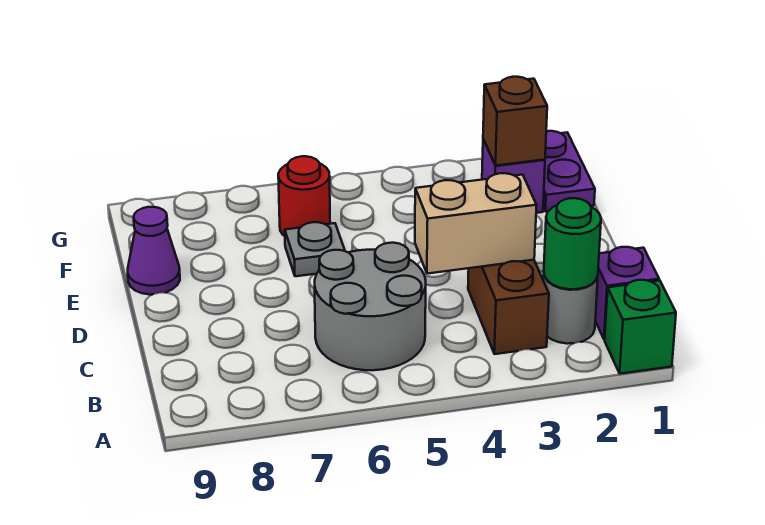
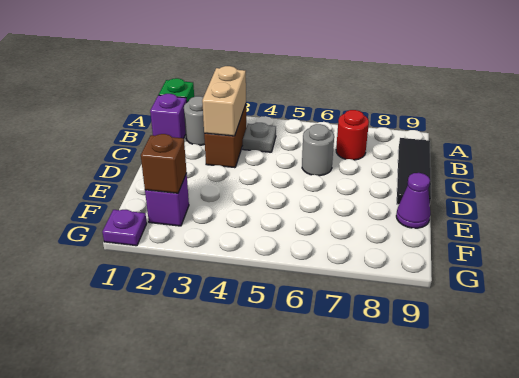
green round brick B2 level 2 -> none
grey round brick B5:C6 level 1 -> grey round brick C6 level 1
none -> black tile B9:D9 level 1
tan brick C3:C4 level 2 -> tan brick B3:C3 level 2
grey plate E6 level 1 -> grey plate B4 level 1
purple plate F1:G1 level 1 -> purple plate G1 level 1
red round brick F6 level 1 -> red round brick B7 level 1

